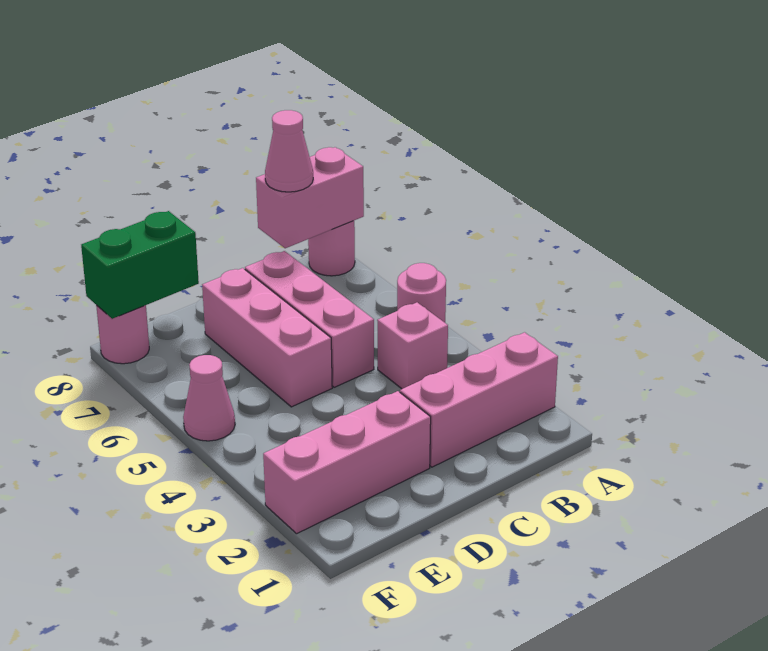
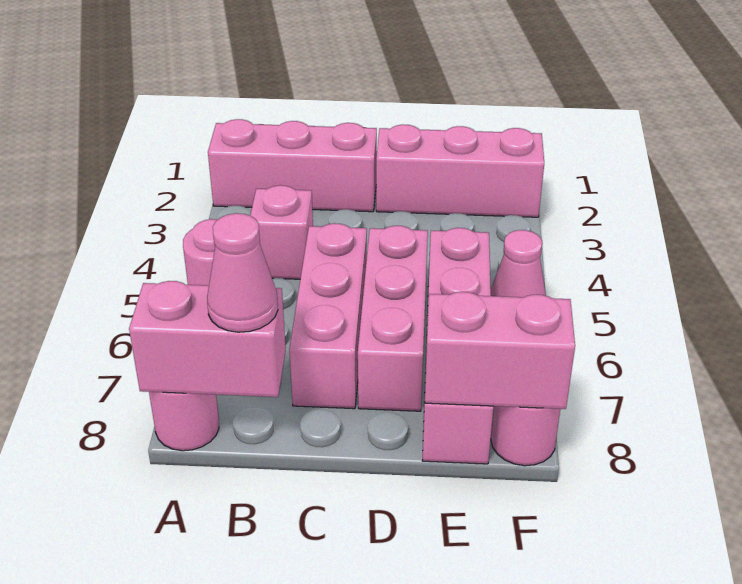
none -> pink brick E5:E8 level 1
green brick E8:F8 level 2 -> pink brick E8:F8 level 2

